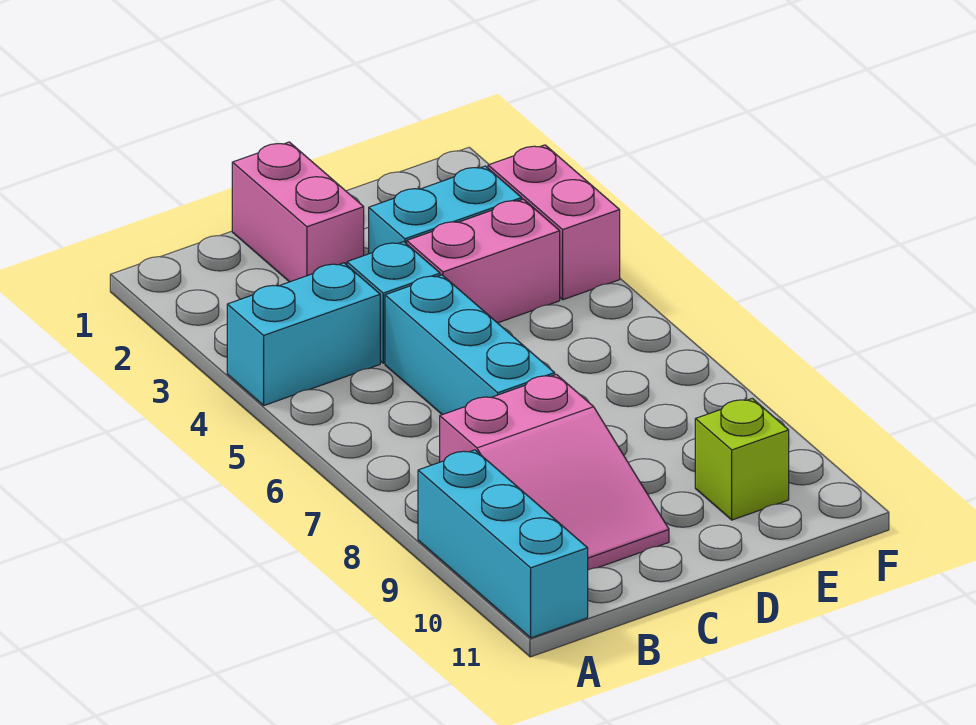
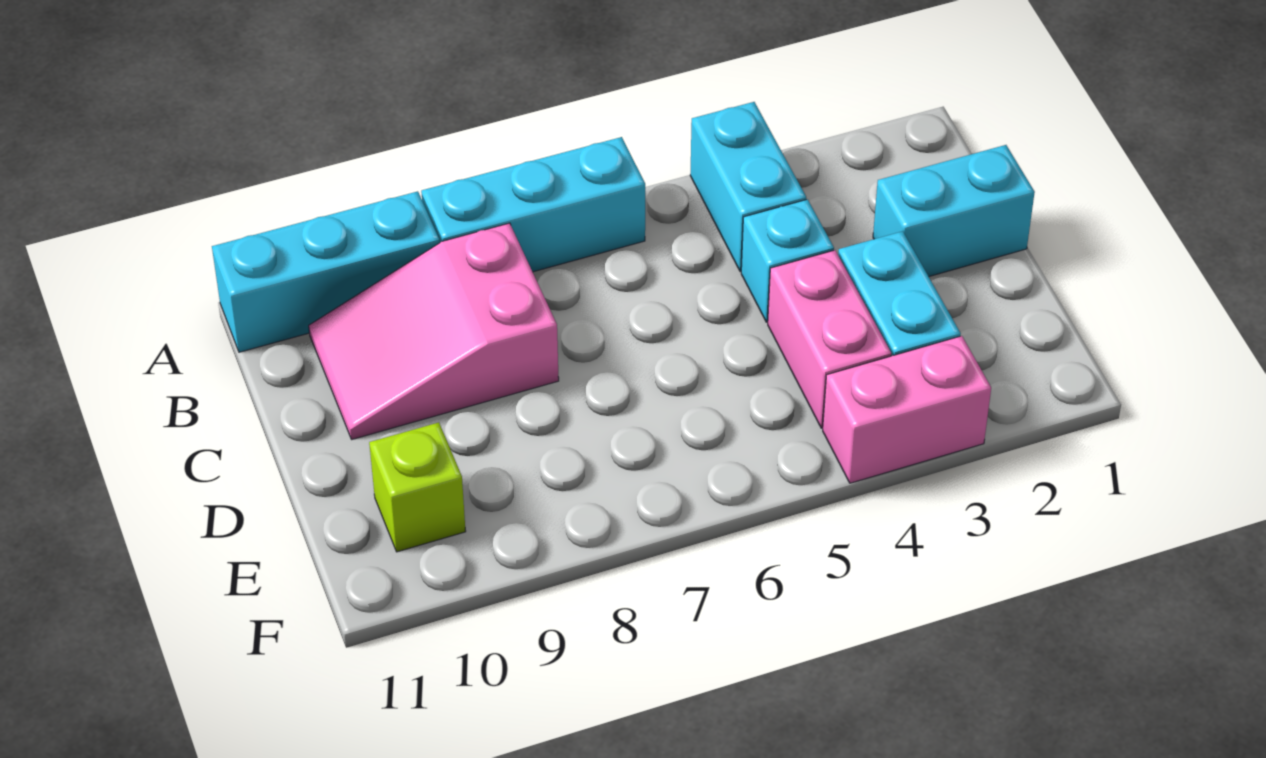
pink brick C1:C2 level 1 -> cyan brick C1:C2 level 1
cyan brick C5:C7 level 1 -> cyan brick A6:A8 level 1

